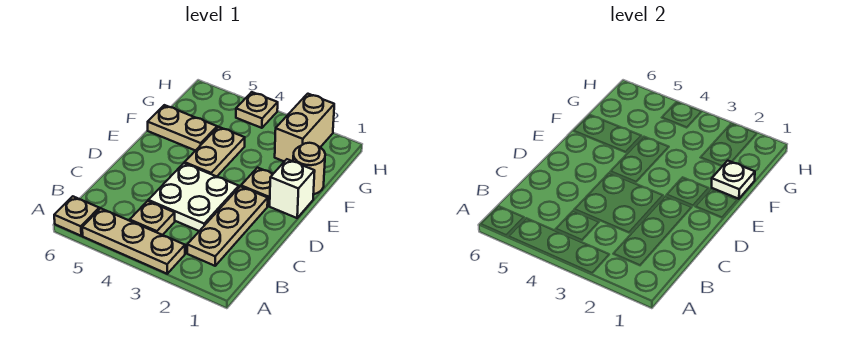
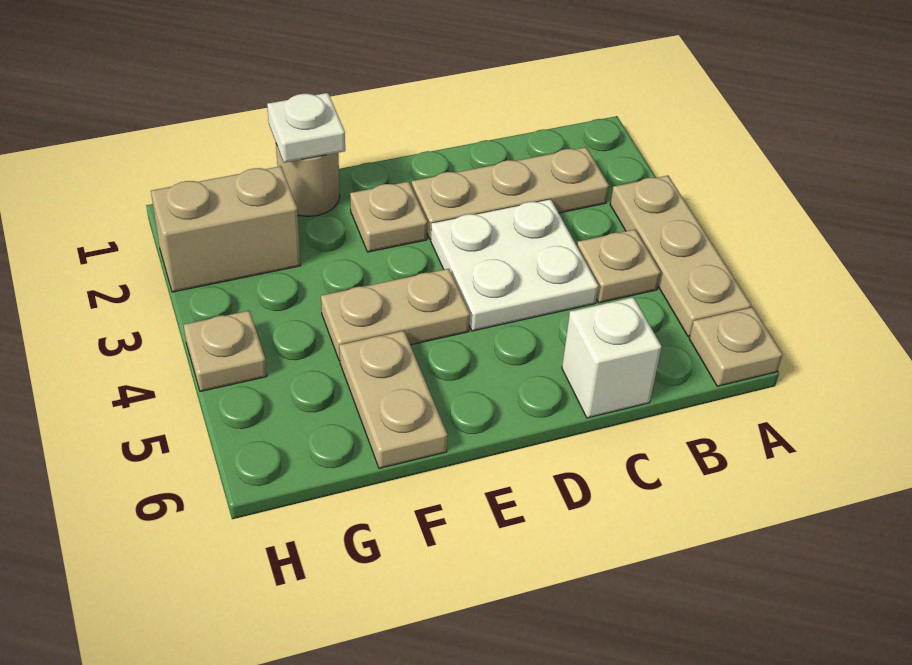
white brick E1 level 1 -> white brick C6 level 1

